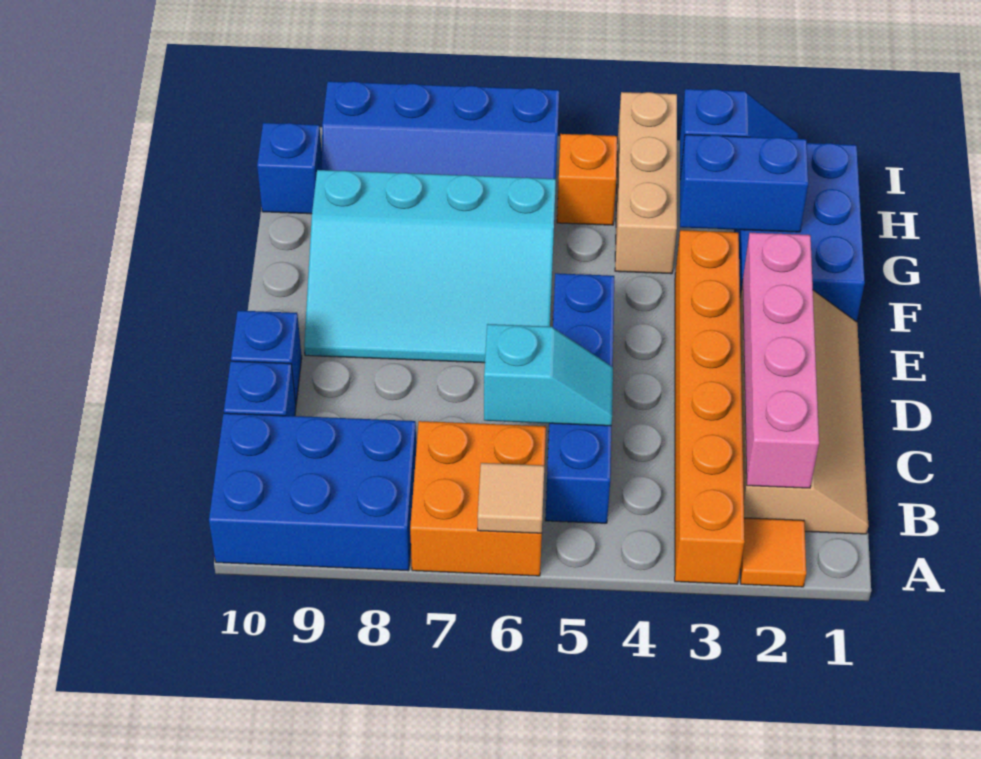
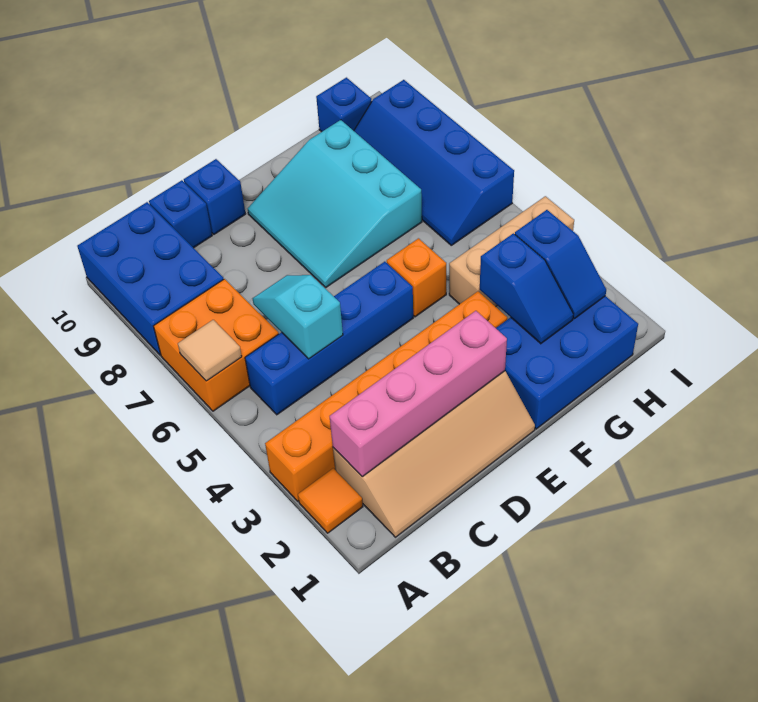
cyan slope C5:C6 level 2 top 6 -> cyan slope C5:C6 level 2 top 5
cyan slope E6:G9 level 1 top G -> cyan slope E7:G9 level 1 top G
blue brick G2:G3 level 2 -> blue slope G2:G3 level 2 top 3
orange brick H5 level 1 -> orange brick F5 level 1

